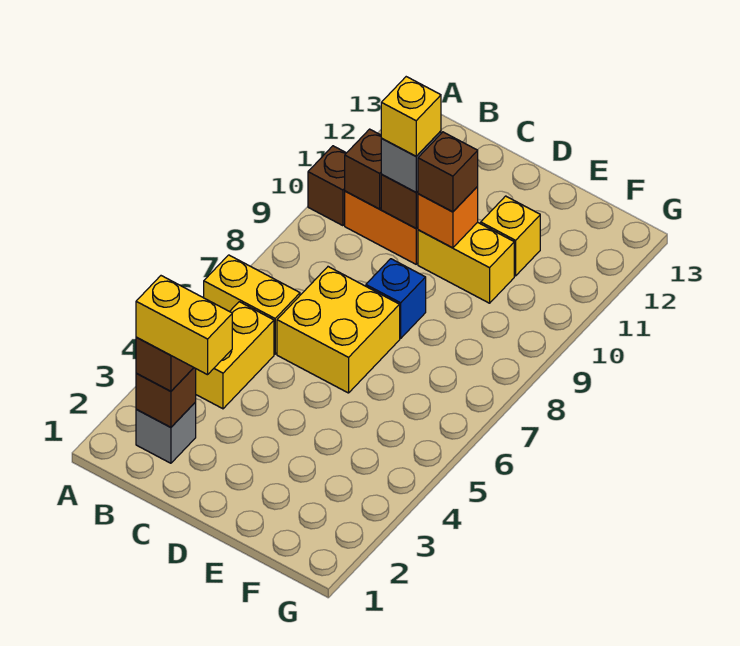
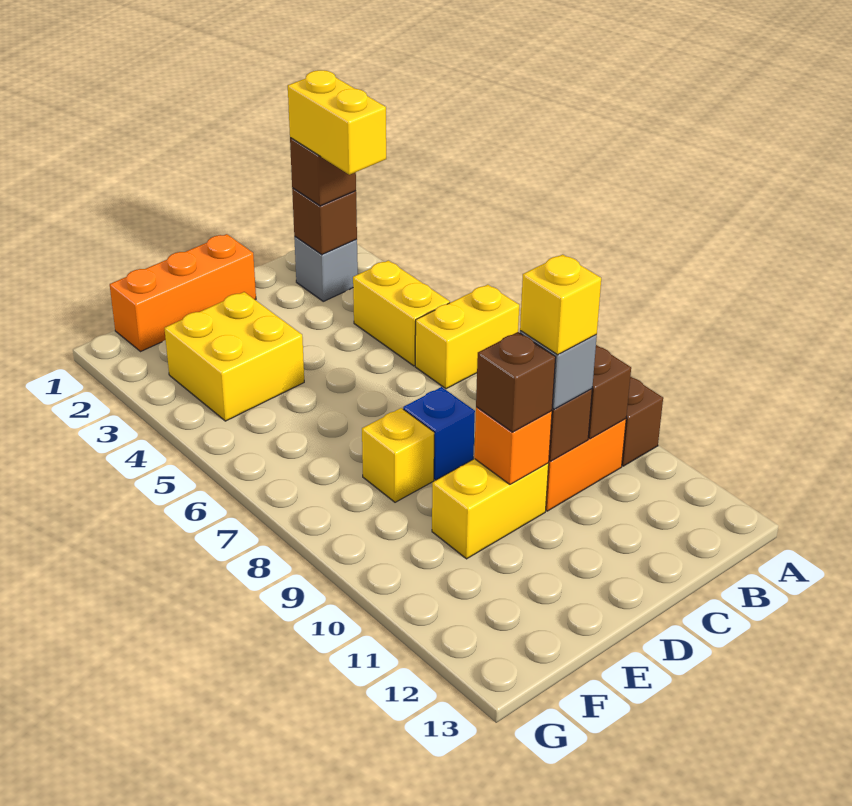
yellow brick B2:C2 level 4 -> yellow brick B2:B3 level 4
yellow brick C6:D7 level 1 -> yellow brick E3:F4 level 1
none -> orange brick D1:F1 level 1
yellow brick E11 level 1 -> yellow brick E8 level 1

